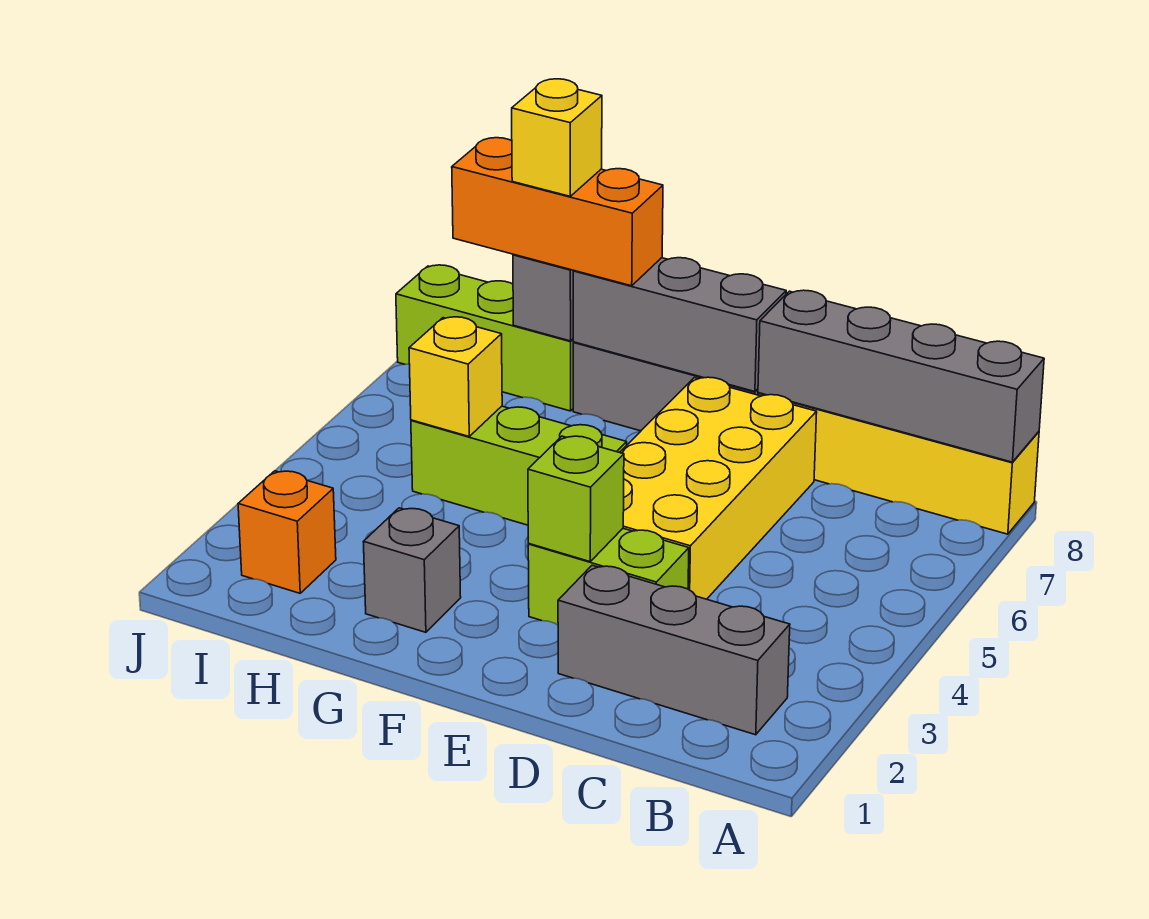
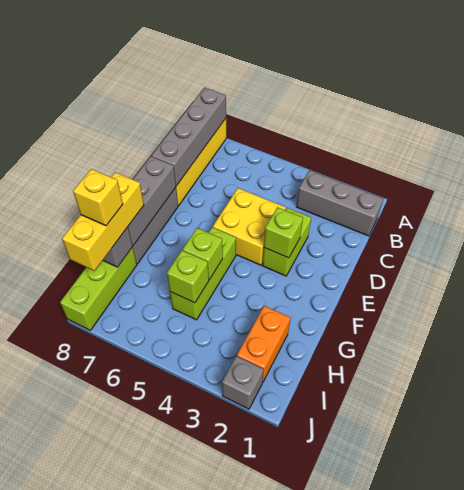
grey brick B2:D2 level 1 -> grey brick B1:B3 level 1
yellow brick D4:E7 level 1 -> yellow brick D4:E5 level 1
grey brick G2 level 1 -> grey brick J2 level 1
none -> lime brick G5 level 2
orange brick G8:I8 level 3 -> yellow brick G8:I8 level 3
yellow brick H5 level 2 -> lime brick H5 level 2
orange brick I2 level 1 -> orange brick H2:I2 level 1

